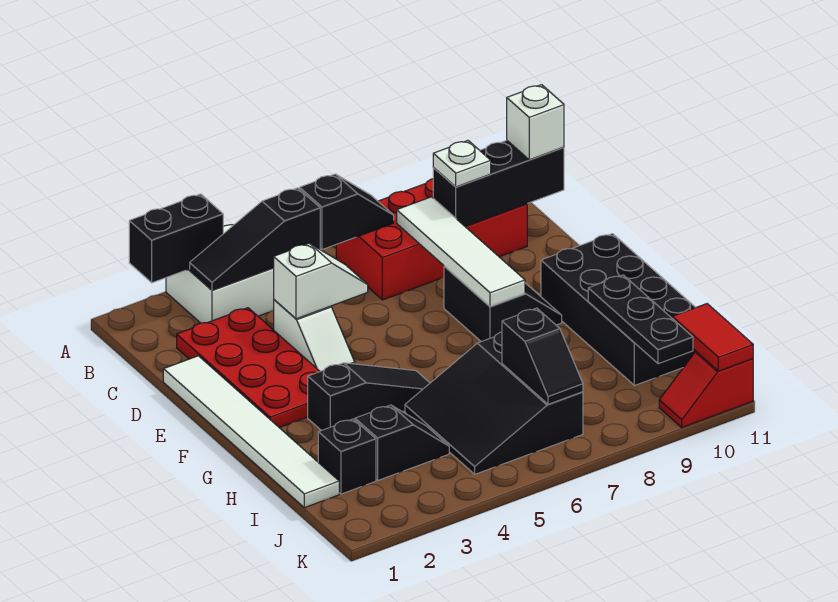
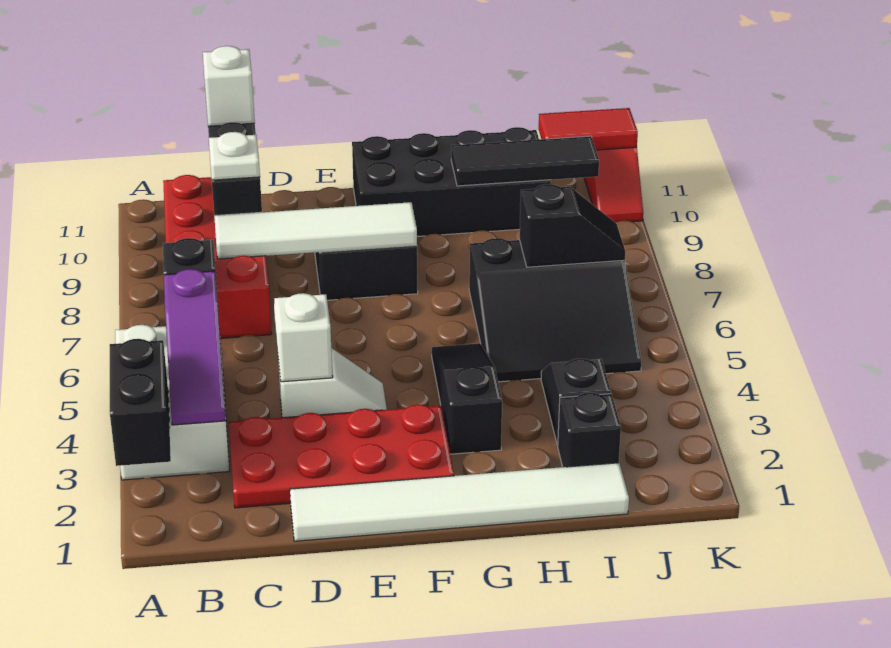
black slope B3:B5 level 2 top 5 -> purple slope B3:B5 level 2 top 5
black plate H10:J10 level 2 -> black tile H10:J10 level 2

